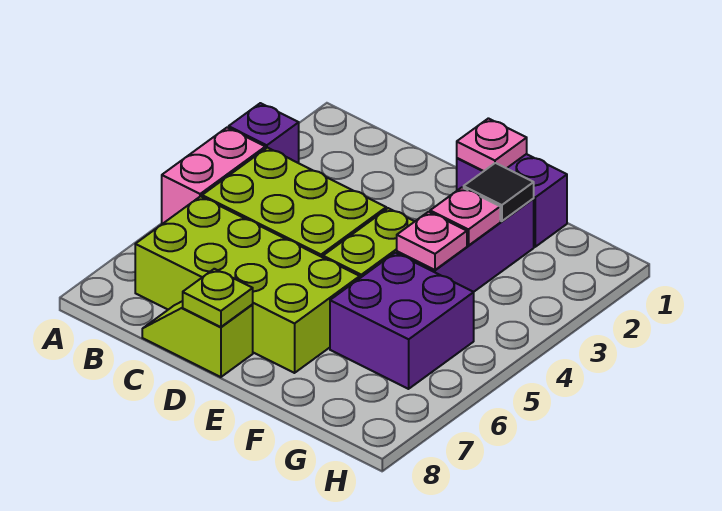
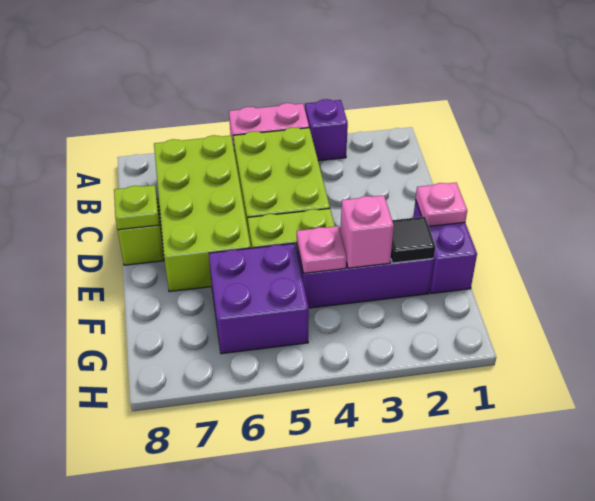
pink plate F3 level 2 -> pink brick F3 level 2

